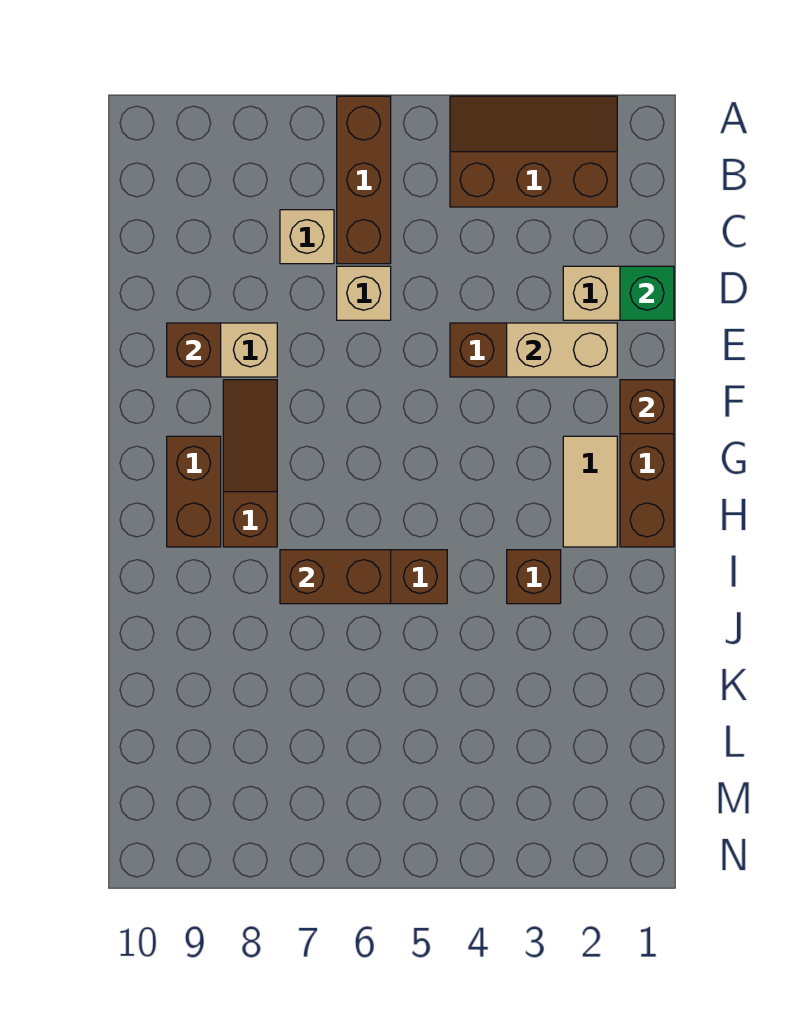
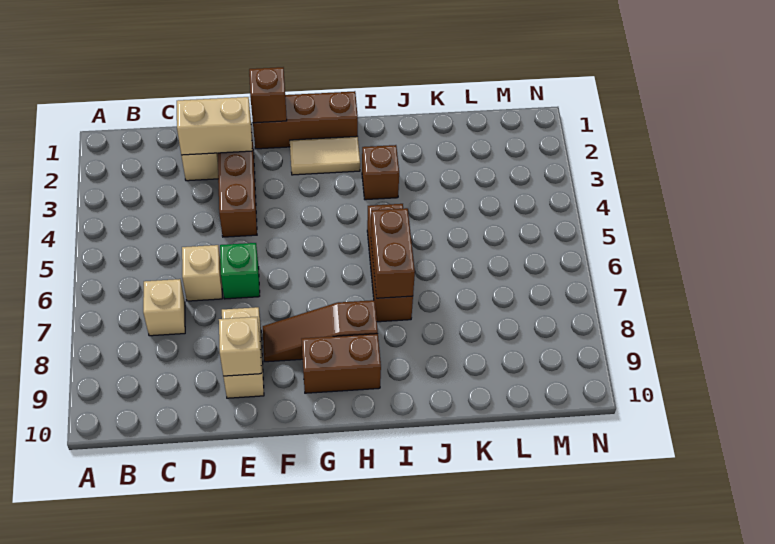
brown slope A2:B4 level 1 top B -> none
brown brick A6:C6 level 1 -> none
green brick D1 level 2 -> green brick E6 level 1
tan brick E2:E3 level 2 -> tan brick D2:E2 level 2
brown brick E9 level 2 -> tan brick E9 level 2

